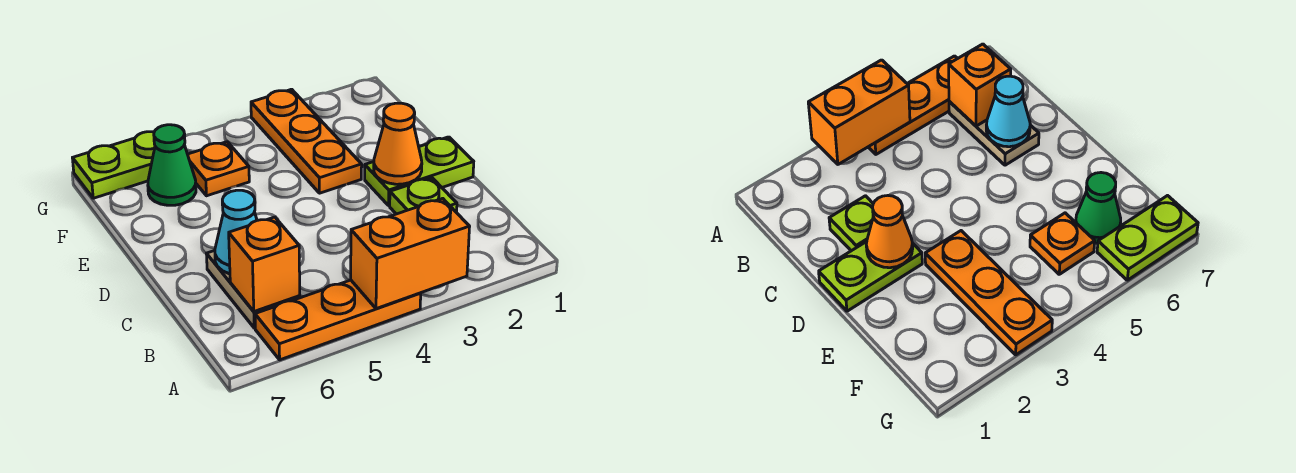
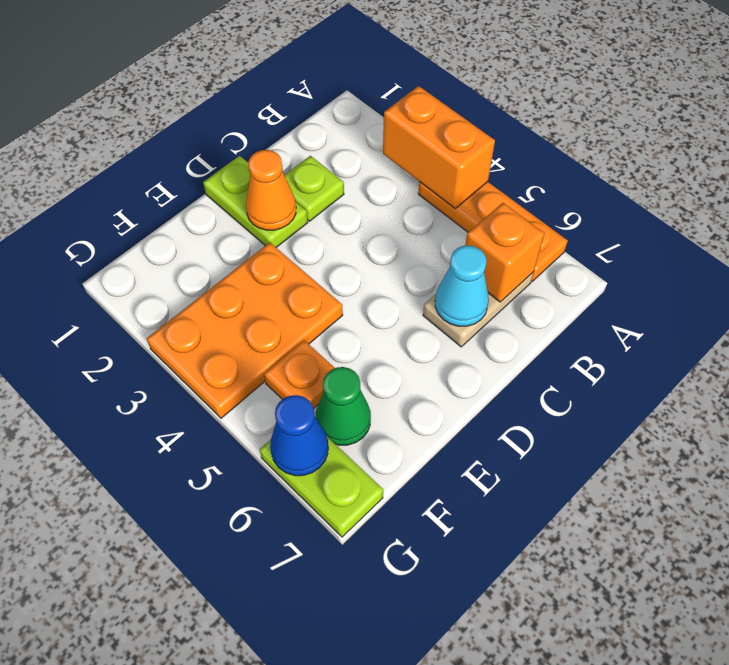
orange plate E3:G3 level 1 -> orange plate E3:G4 level 1
none -> blue cone G6 level 2

